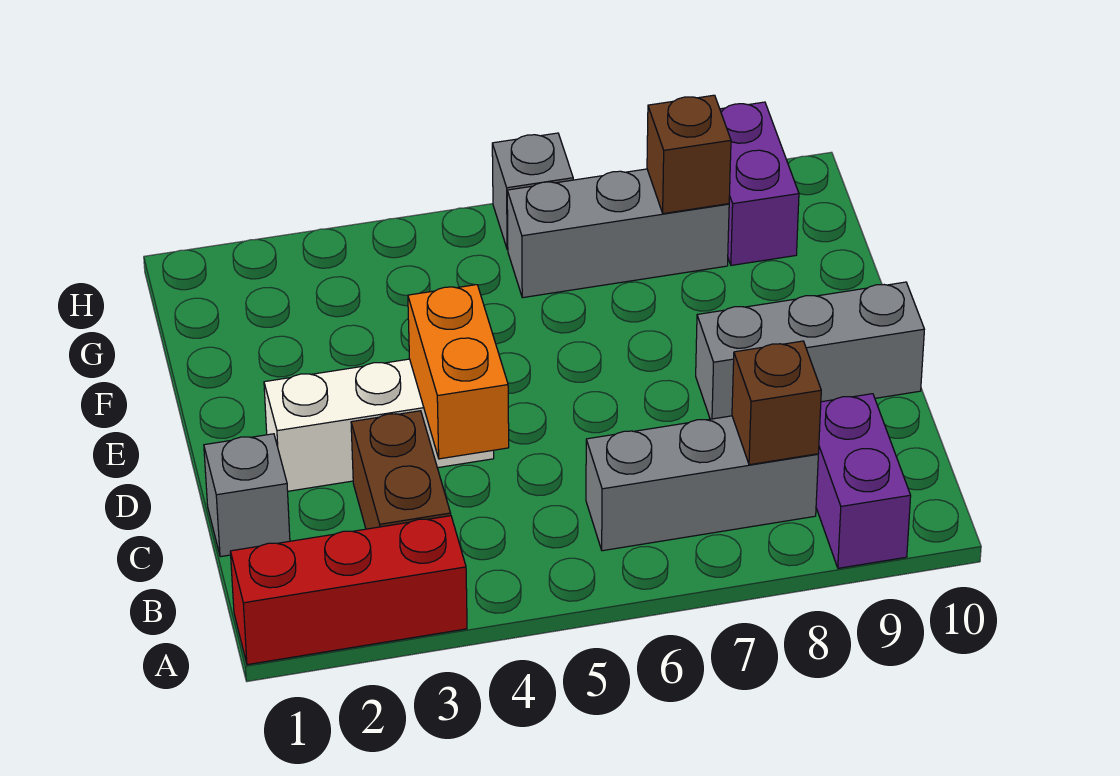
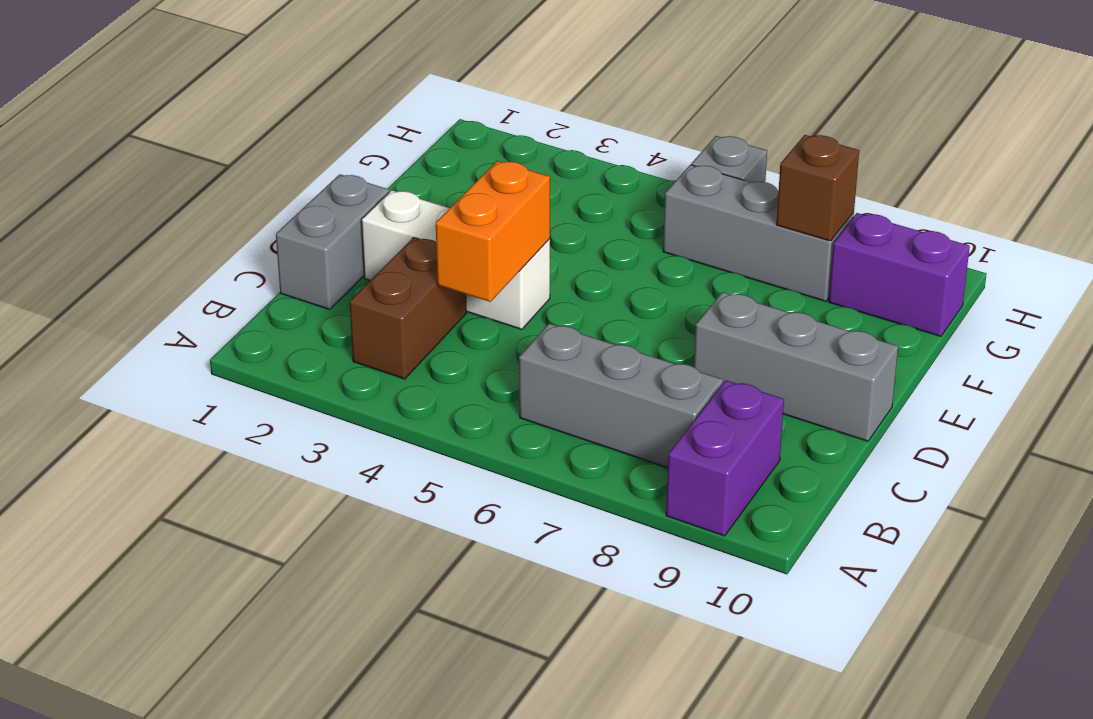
red brick A1:A3 level 1 -> none
brown brick B8 level 2 -> none
grey brick C1 level 1 -> grey brick C1:D1 level 1
purple brick G9:H9 level 1 -> purple brick G9:G10 level 1

